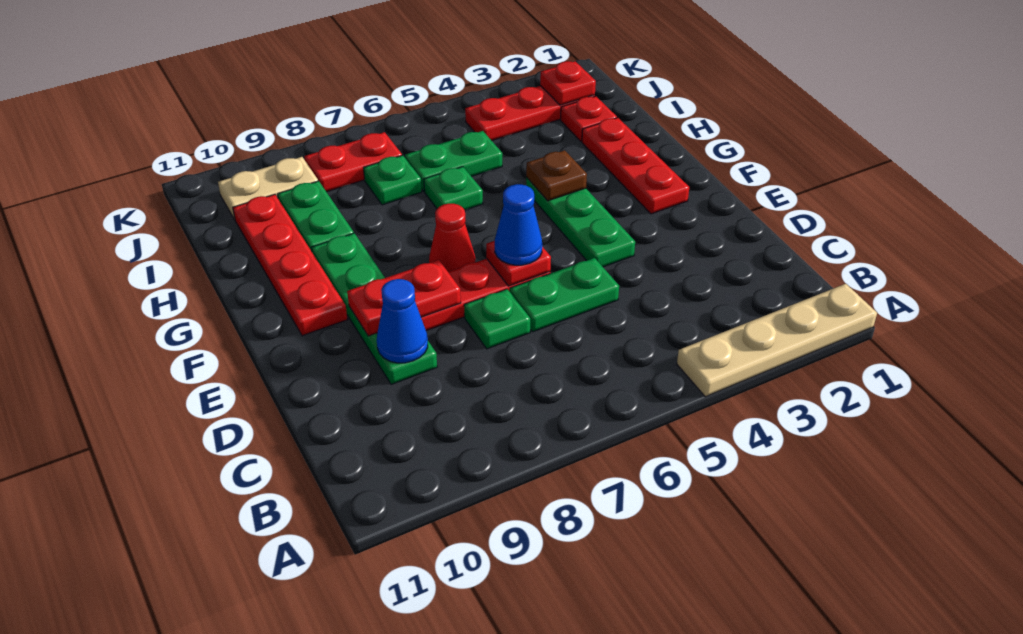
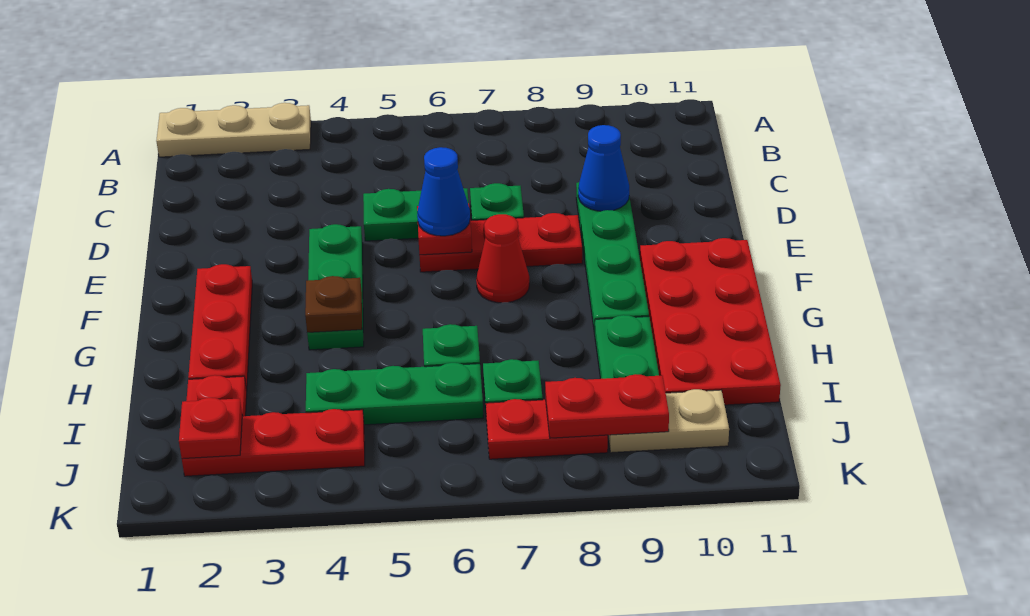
tan plate A1:A4 level 1 -> tan plate A1:A3 level 1
red plate E8:E9 level 2 -> red plate J8:J9 level 2
red plate F10:I10 level 1 -> red plate F10:I11 level 1
green plate I5:I6 level 1 -> green plate I4:I6 level 1

